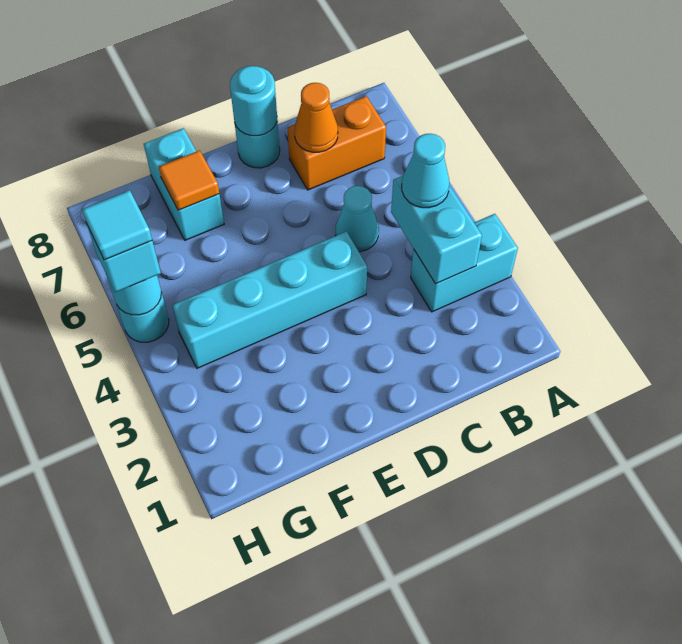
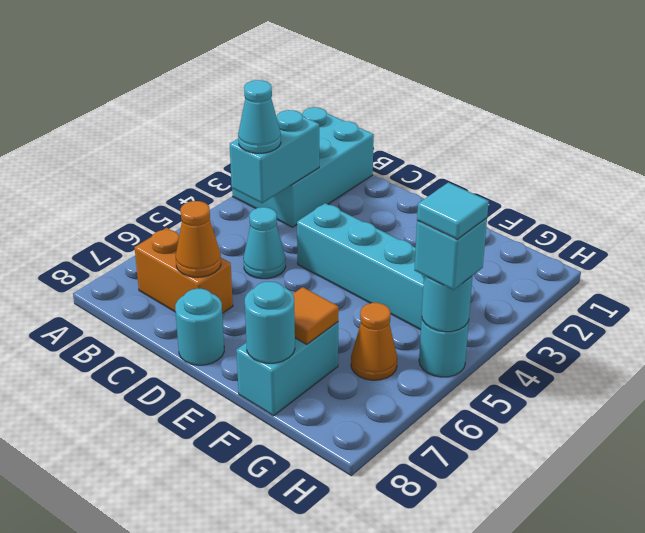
cyan brick A3:B3 level 1 -> cyan brick A1:B3 level 1
cyan round brick D8 level 2 -> cyan round brick F8 level 2
none -> orange cone G6 level 1

